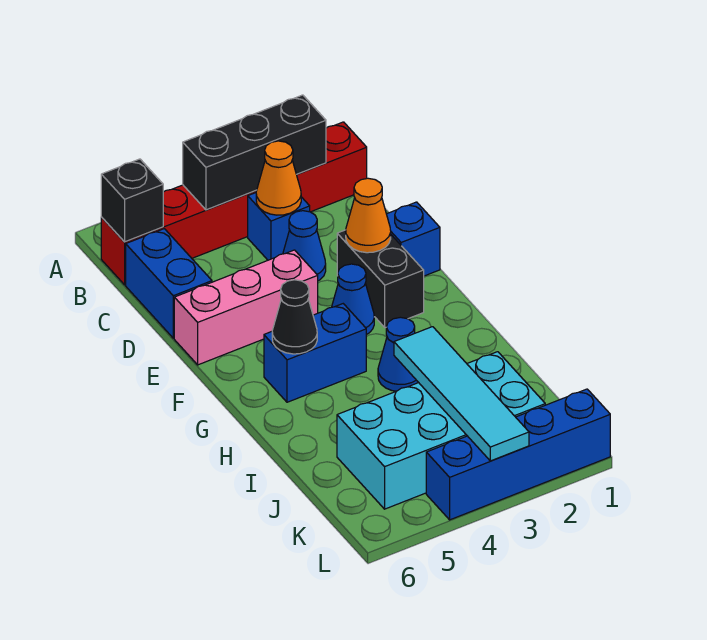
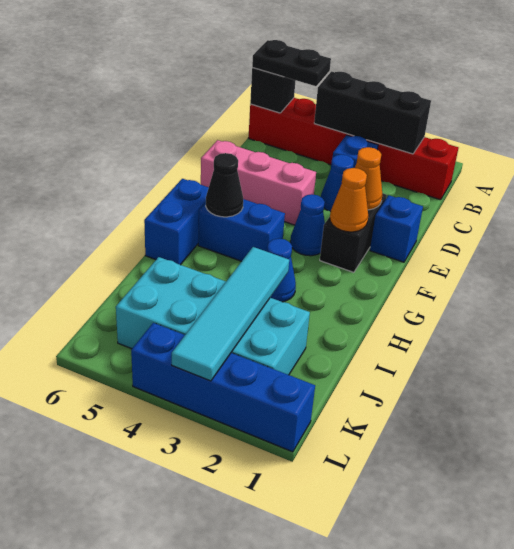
none -> black plate B5:B6 level 3
orange cone C3 level 2 -> orange cone F2 level 2
blue brick C6:D6 level 1 -> blue brick G6:H6 level 1

